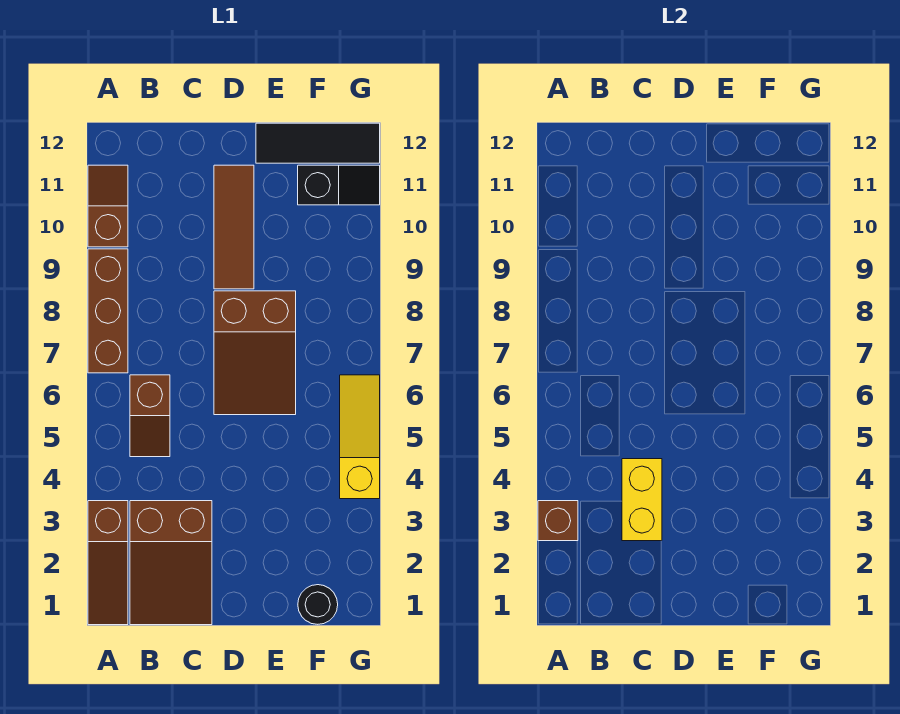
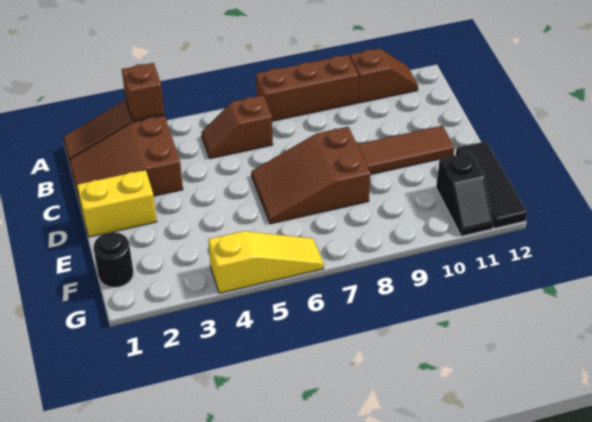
yellow brick C3:C4 level 2 -> yellow brick D1:D2 level 1

